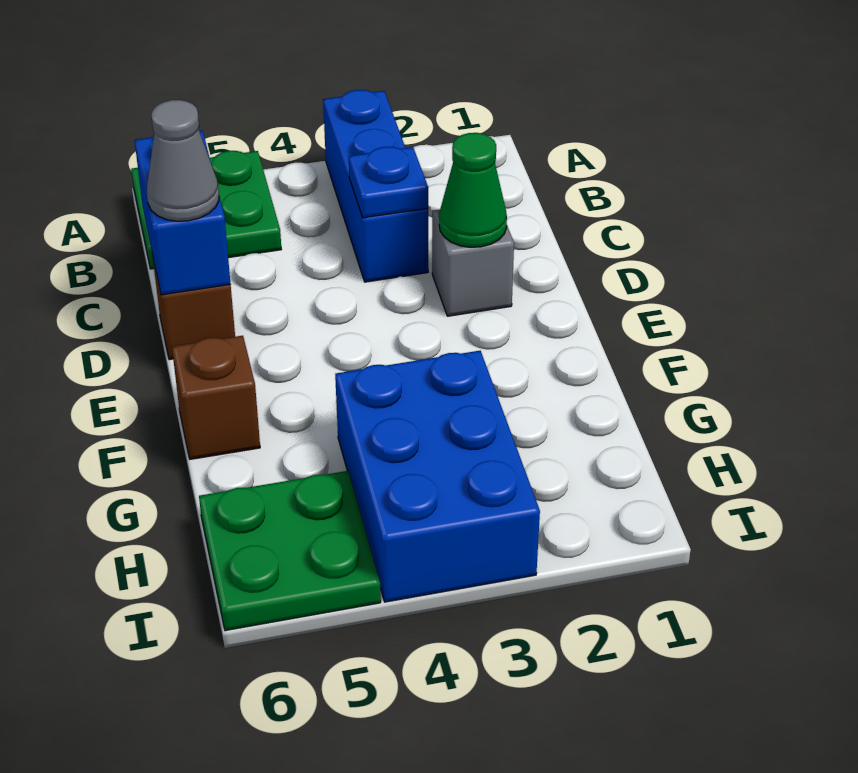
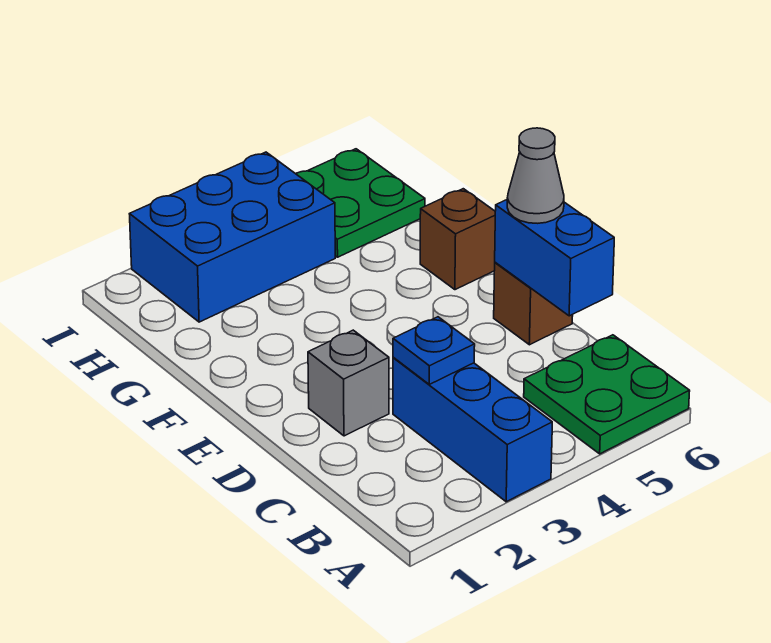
green cone D2 level 2 -> none
blue brick G3:I4 level 1 -> blue brick H2:I4 level 1

